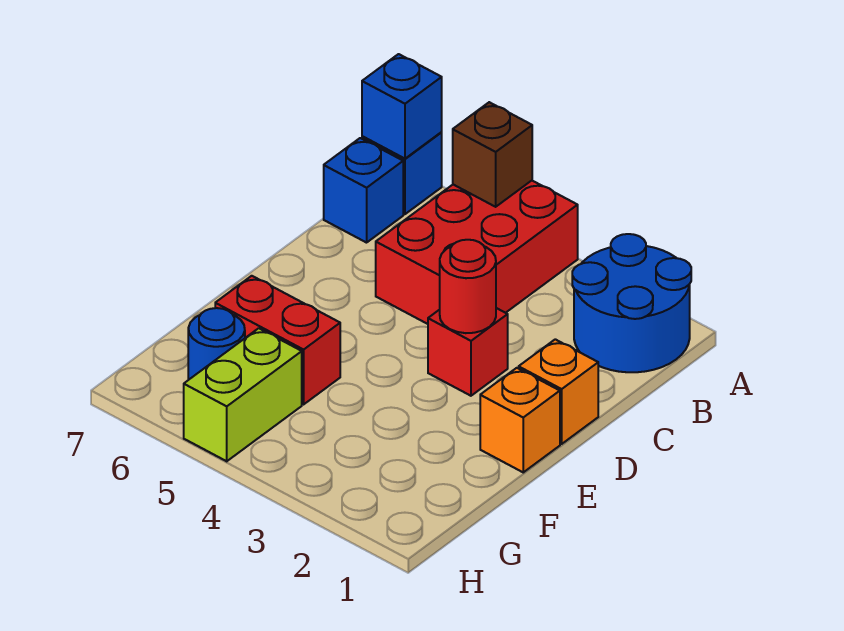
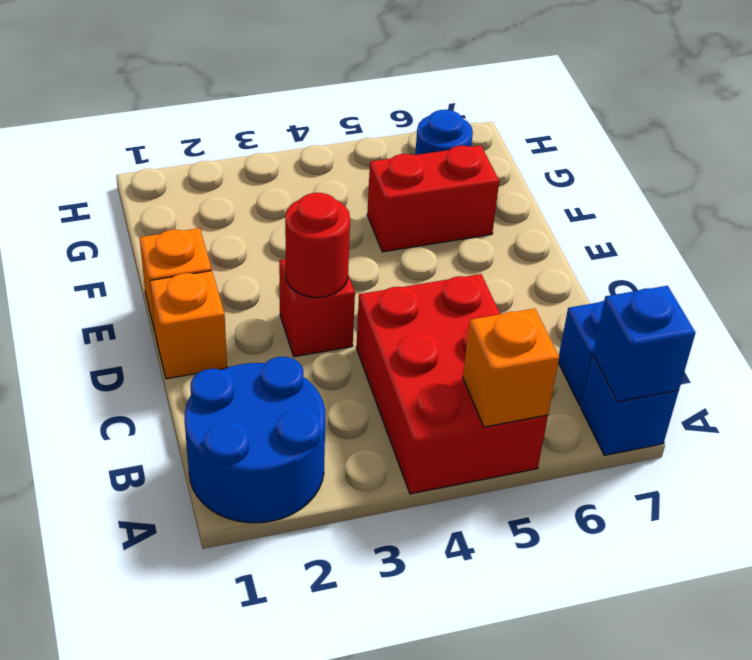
brown brick A5 level 2 -> orange brick A5 level 2
lime brick G5:H5 level 1 -> none

